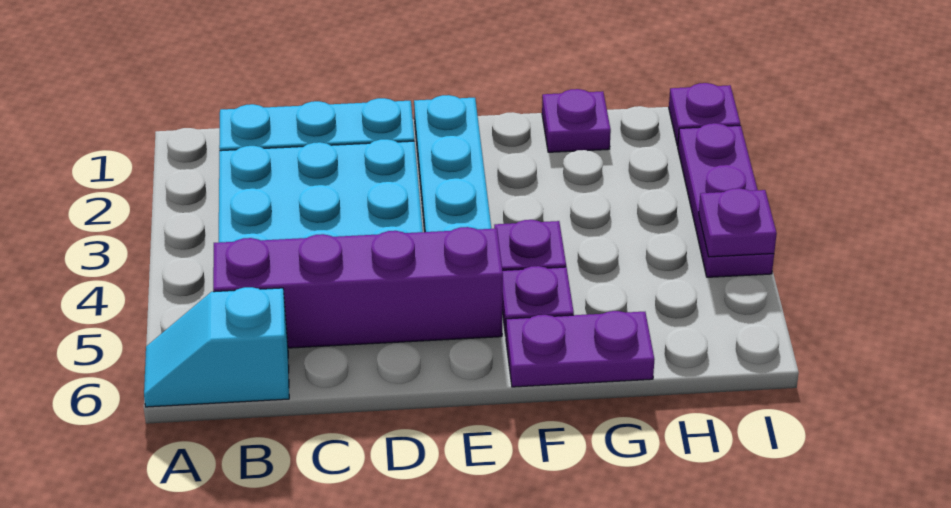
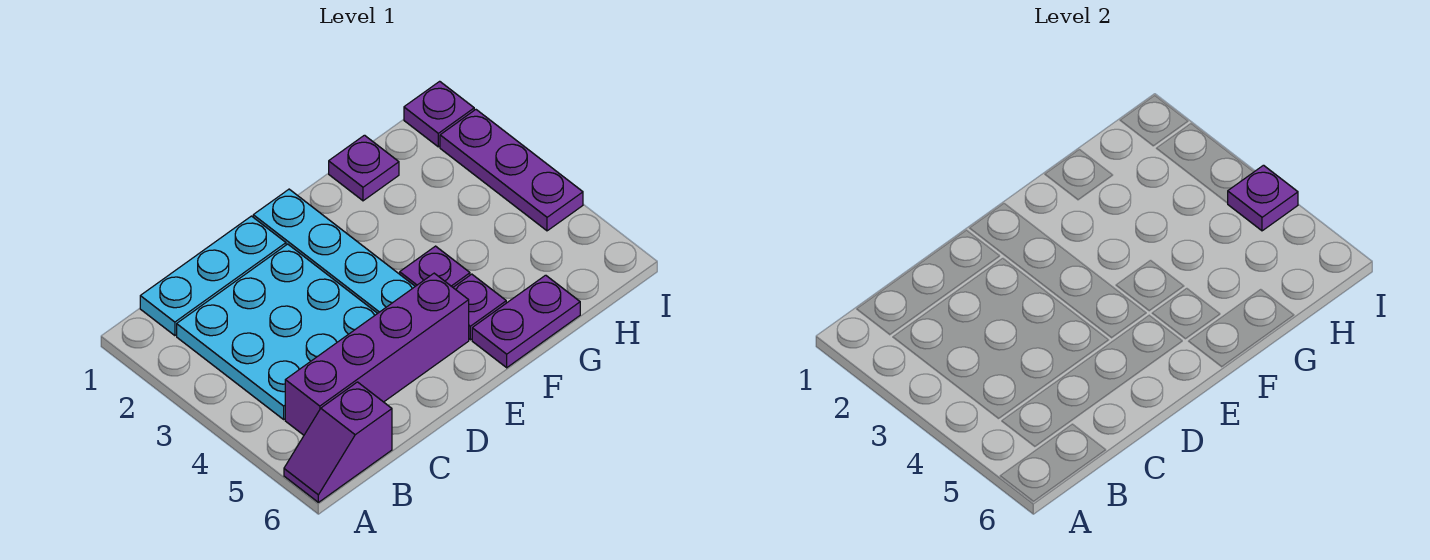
cyan slope A6:B6 level 1 top B -> purple slope A6:B6 level 1 top B

